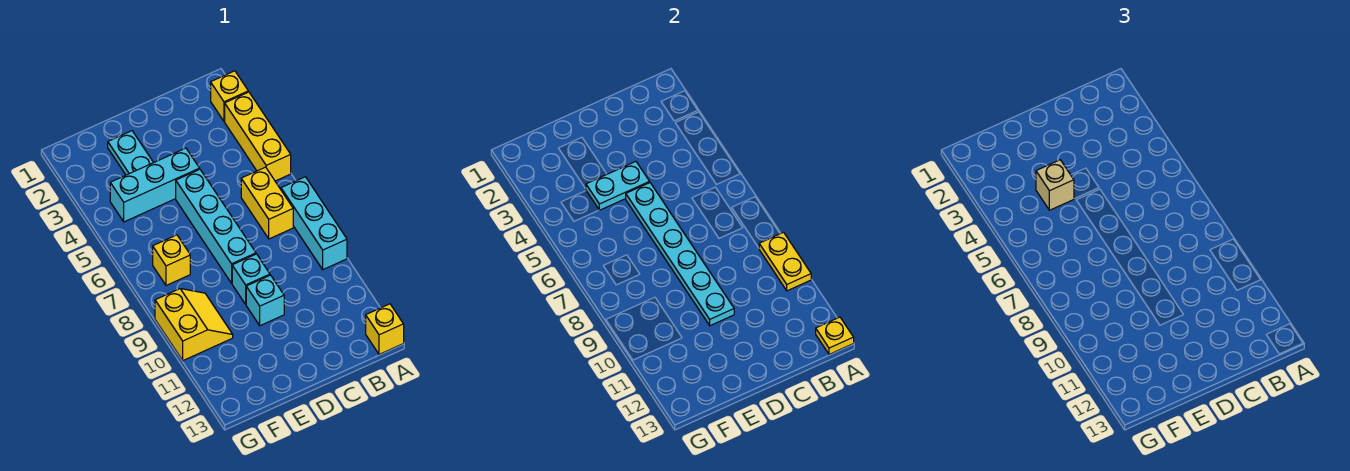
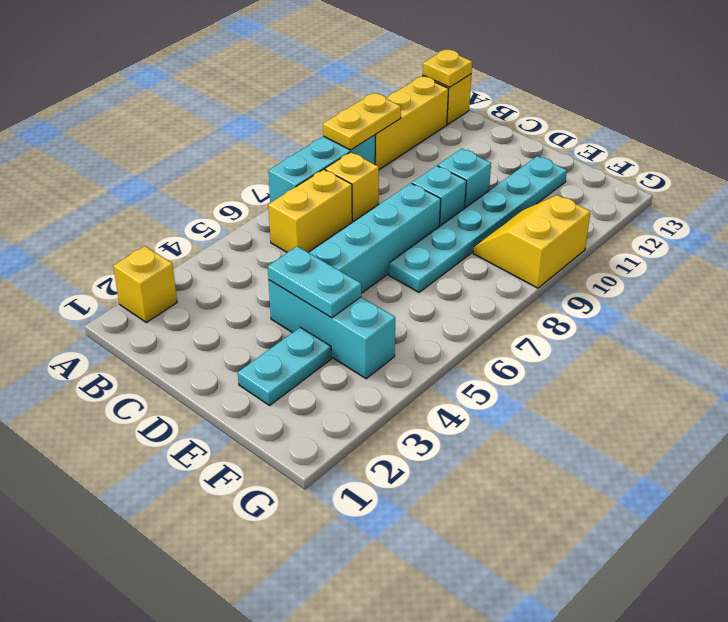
yellow brick A3:A5 level 1 -> yellow brick A10:A12 level 1
cyan plate D5:D10 level 2 -> cyan plate E7:E12 level 1
tan brick E4 level 3 -> none
yellow brick F7 level 1 -> yellow brick B8 level 1

